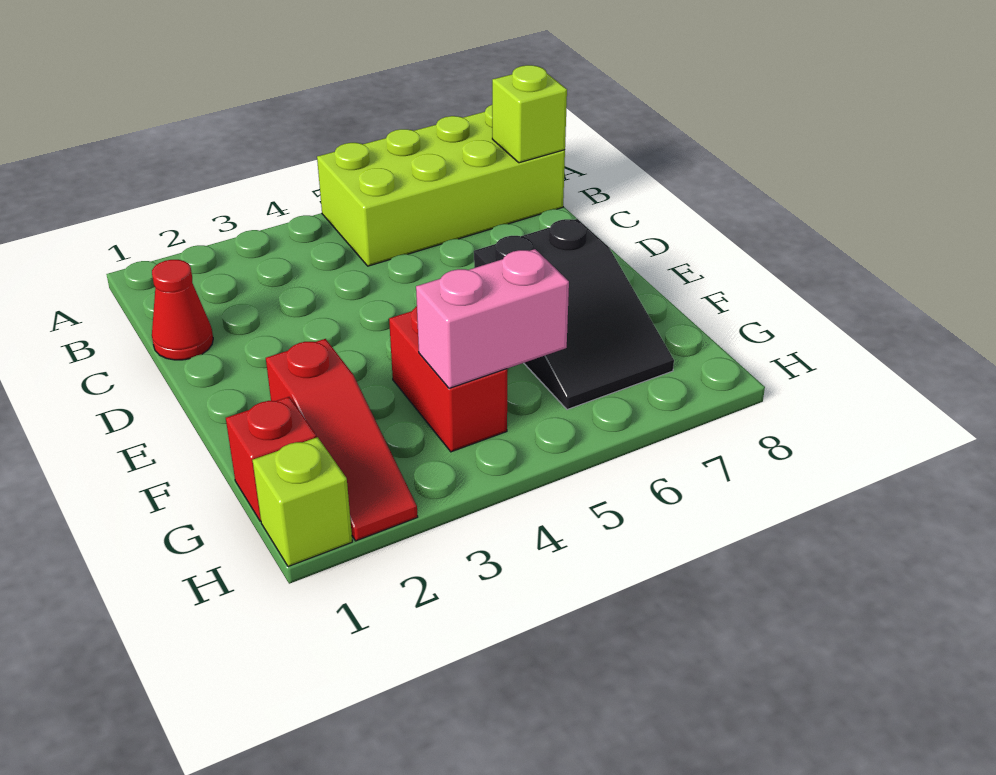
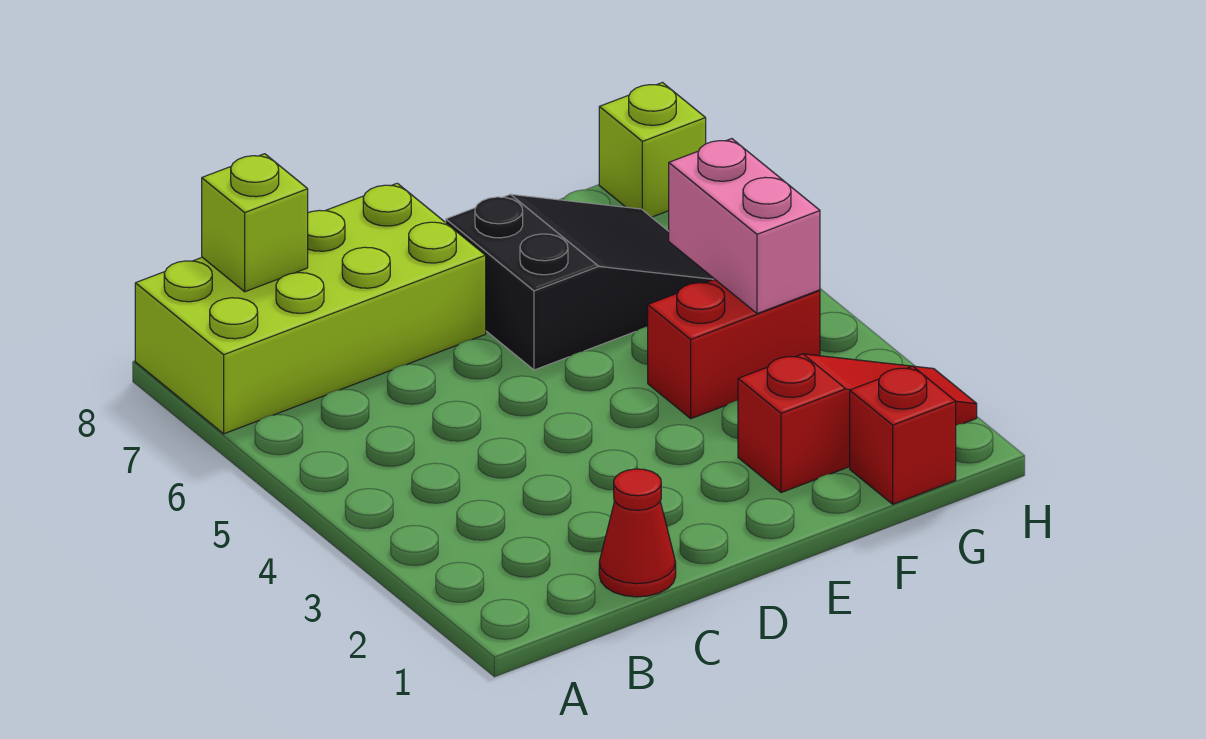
lime brick A5:B8 level 1 -> lime brick A7:D8 level 1
lime brick H1 level 1 -> lime brick H8 level 1

